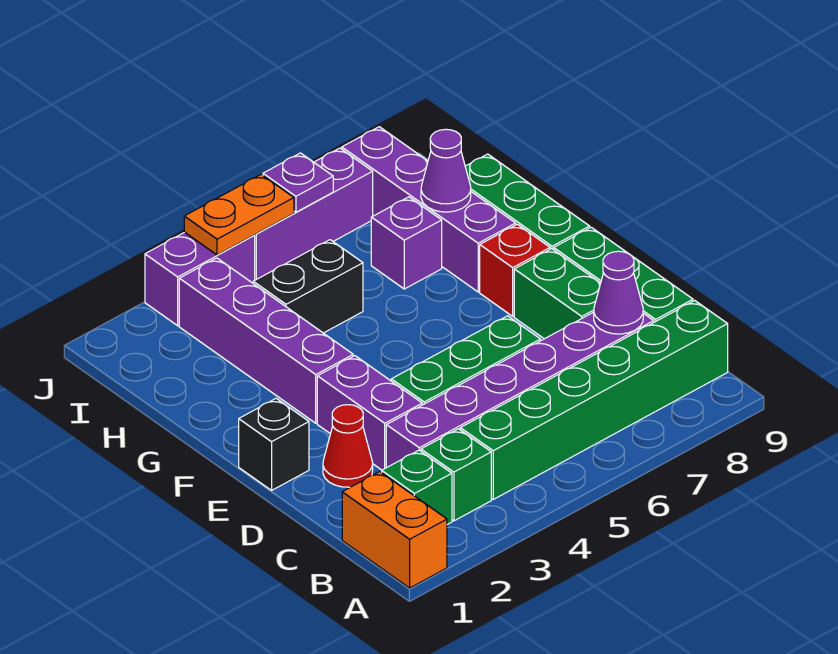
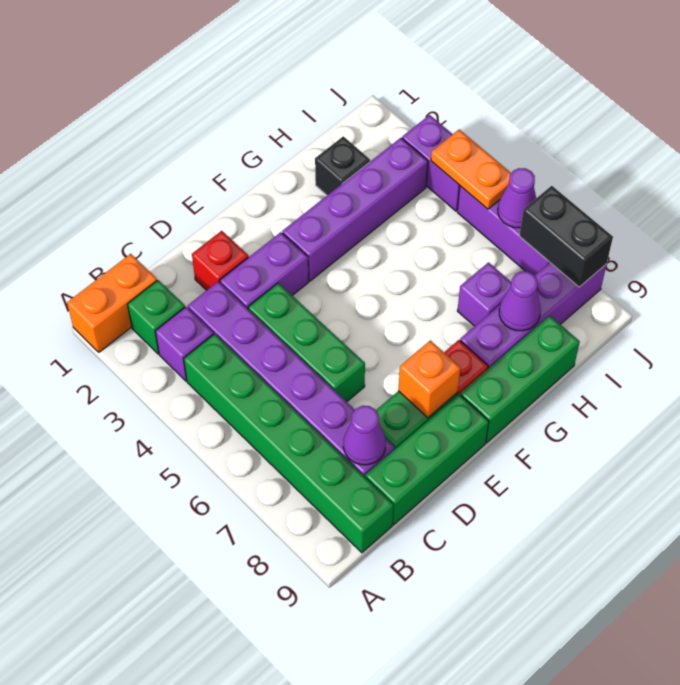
green brick B3 level 1 -> purple brick B3 level 1
red cone D2 level 1 -> red brick D2 level 1
black brick E1 level 1 -> black brick H2 level 1
none -> orange brick E8 level 2
black brick H4:H5 level 1 -> black brick J7:J8 level 2
purple plate J6 level 2 -> purple cone J6 level 2

